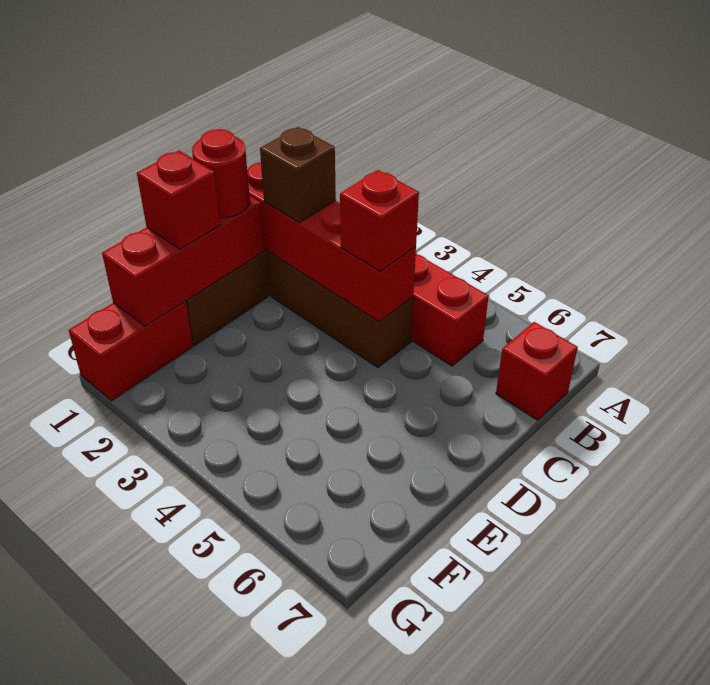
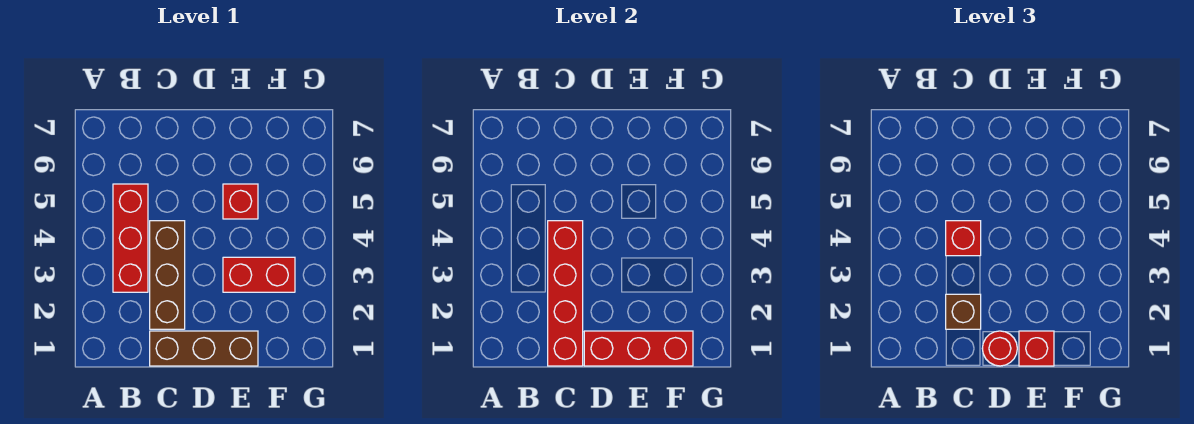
red brick B7 level 1 -> red brick E5 level 1
red brick F1:G1 level 1 -> red brick E3:F3 level 1

